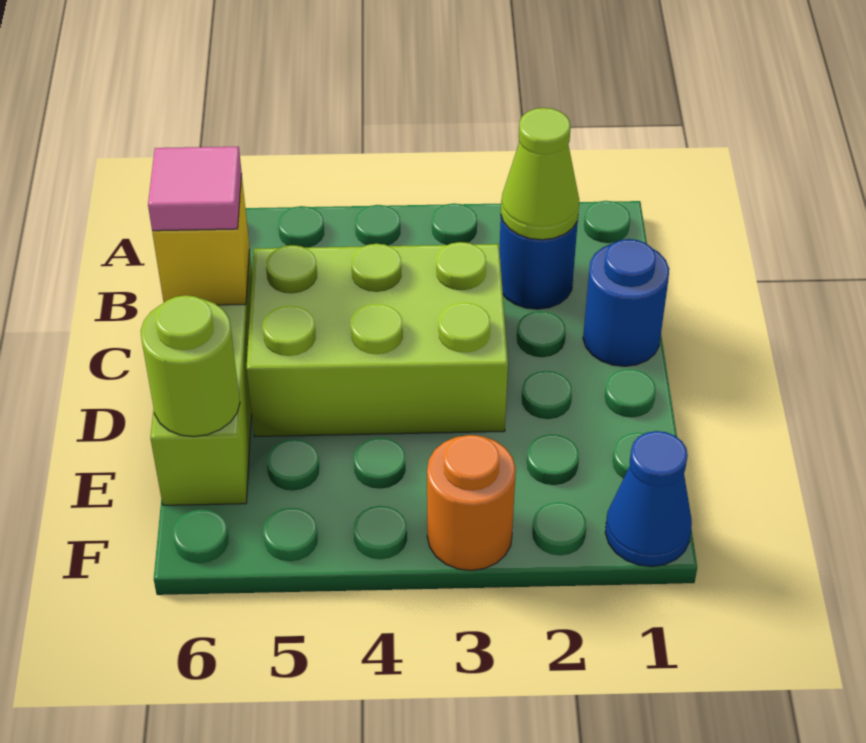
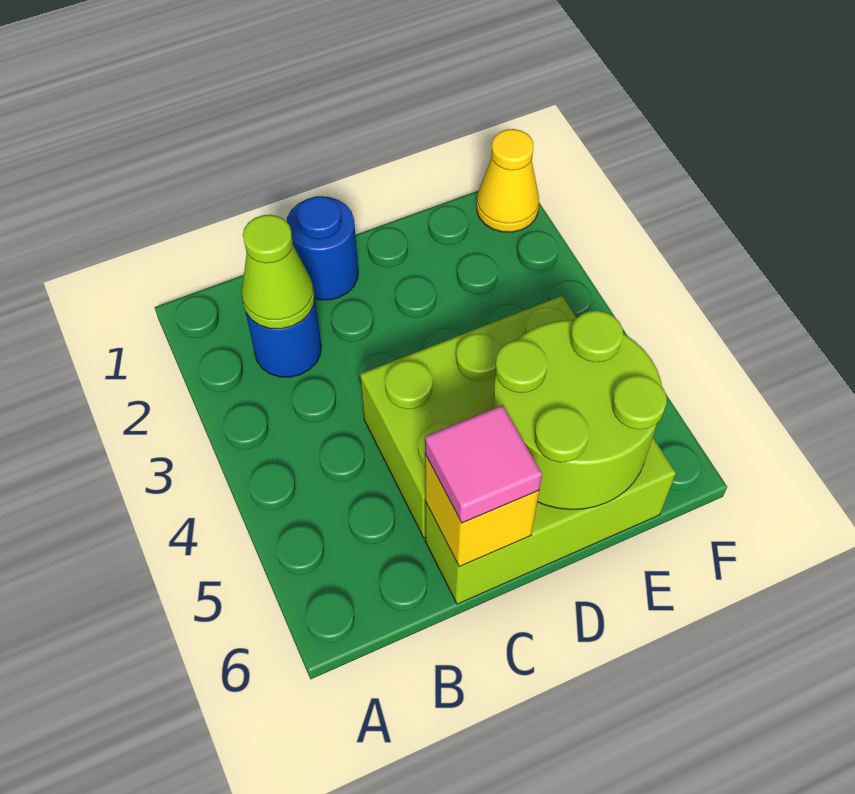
lime brick C3:D5 level 1 -> lime brick C4:E5 level 1
lime round brick E6 level 2 -> lime round brick D5:E6 level 2
blue cone F1 level 1 -> yellow cone F1 level 1
orange round brick F3 level 1 -> none

